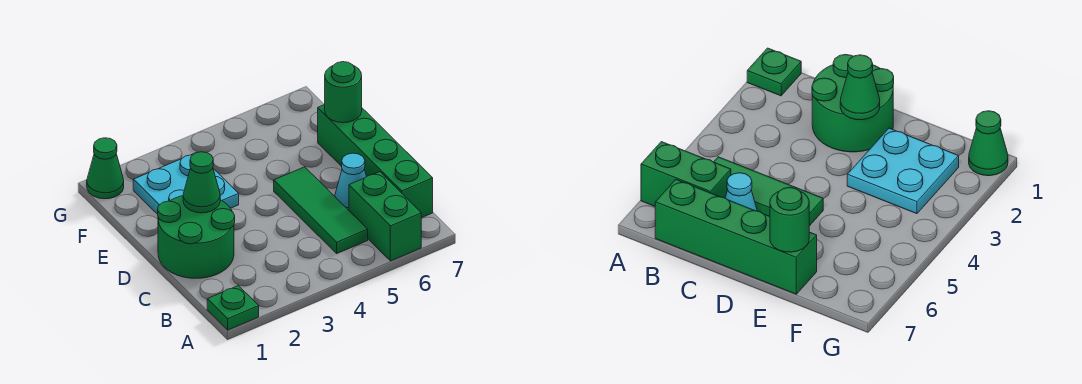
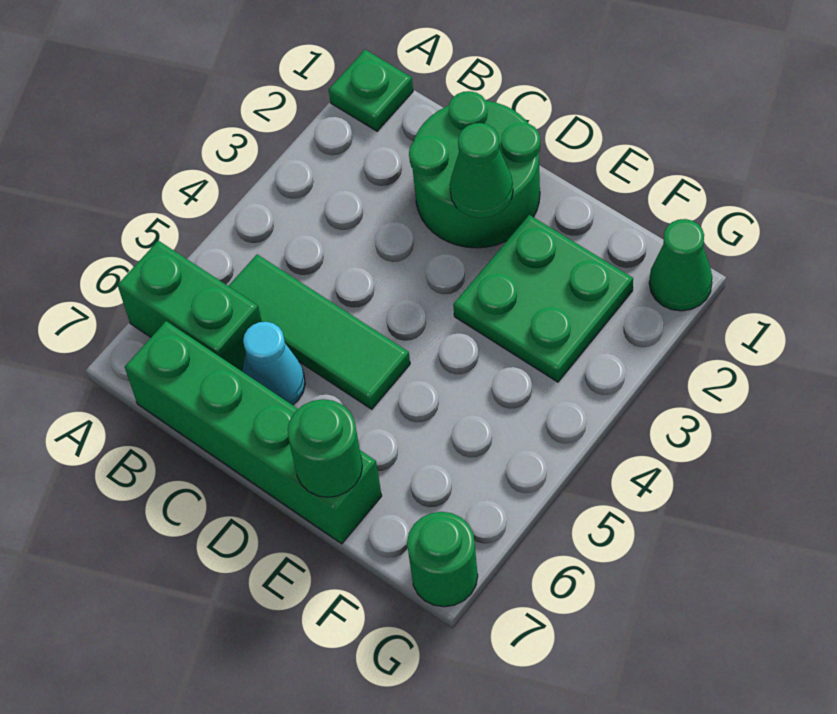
cyan plate E2:F3 level 1 -> green plate E2:F3 level 1
none -> green round brick G7 level 1

